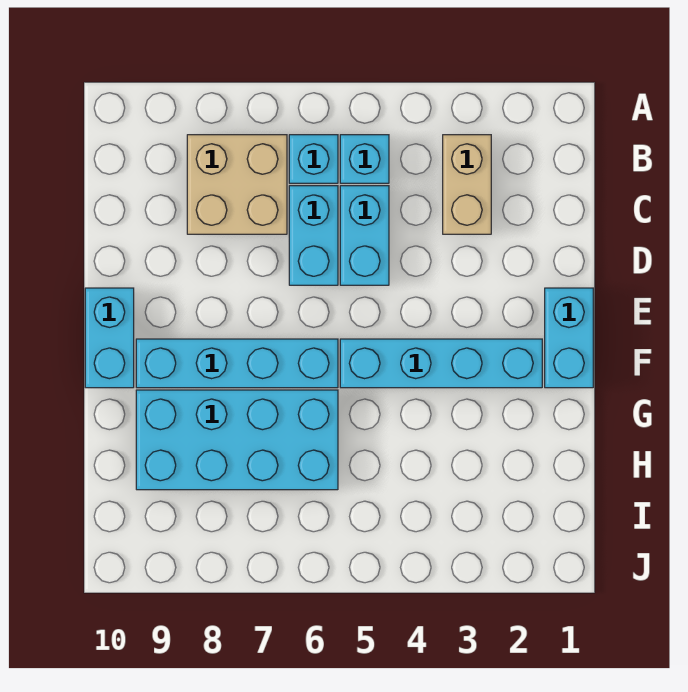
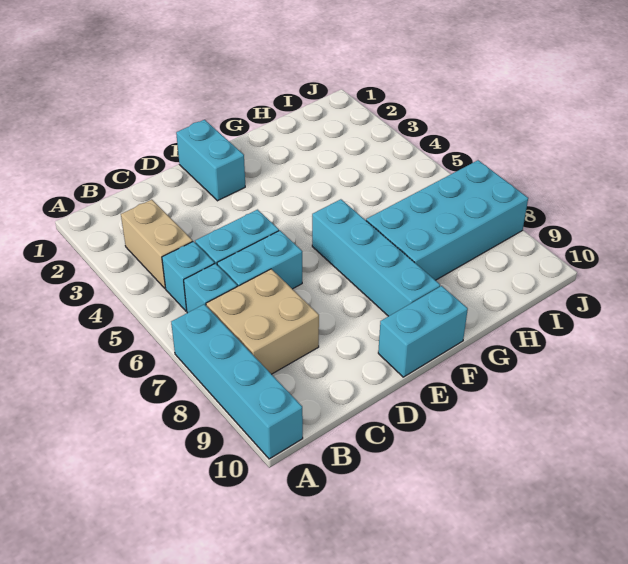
tan brick B3:C3 level 1 -> tan brick B3:B4 level 1
cyan brick E1:F1 level 1 -> cyan brick E1:E2 level 1
cyan brick F2:F5 level 1 -> cyan brick A7:A10 level 1
cyan brick G6:H9 level 1 -> cyan brick G7:J8 level 1

